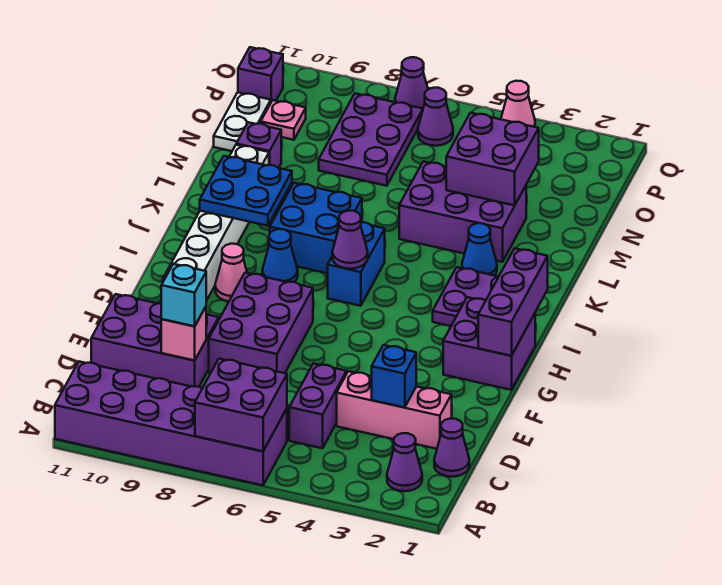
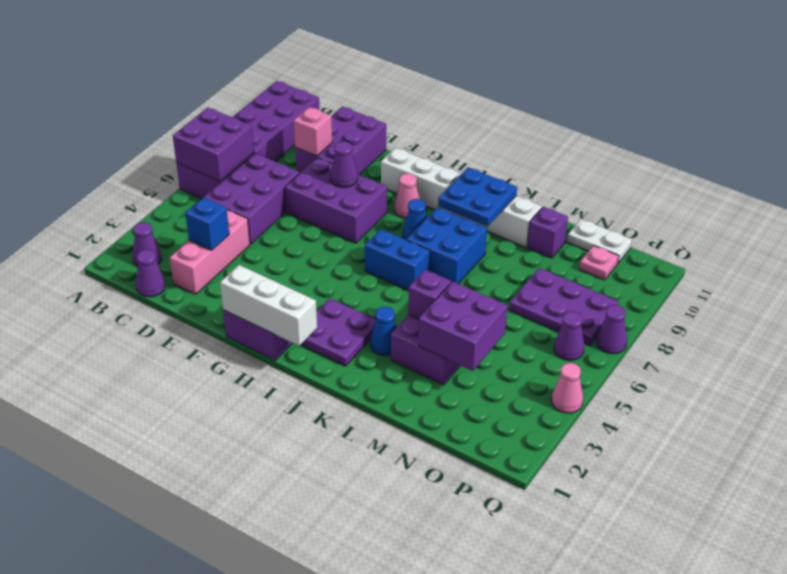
purple brick C5:D5 level 1 -> purple brick C5:D7 level 1
cyan brick D9 level 3 -> none
purple brick G1:I1 level 2 -> white brick G1:I1 level 2
purple cone I6 level 2 -> purple cone F8 level 2
purple brick P11 level 1 -> purple brick L4 level 2

